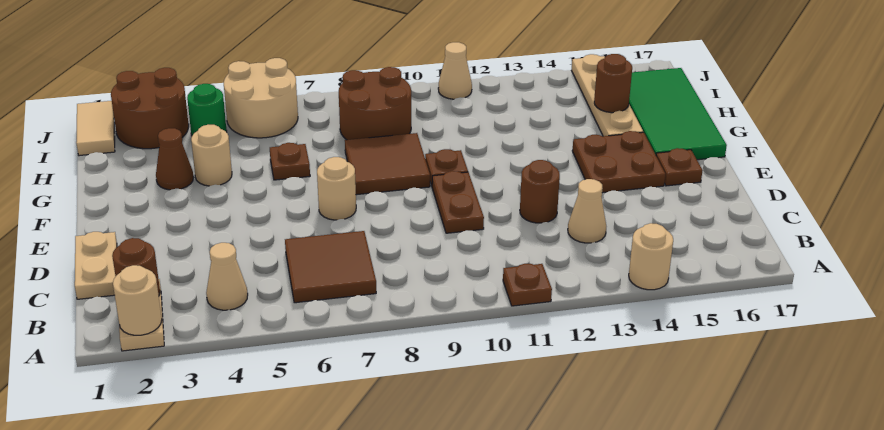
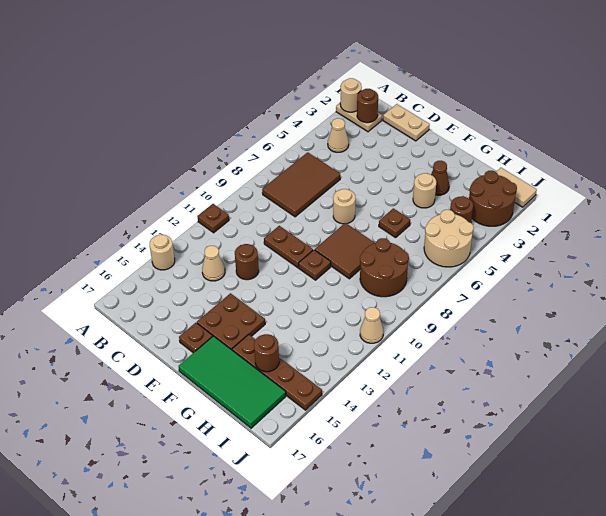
brown tile B6:C7 level 1 -> brown tile B6:C8 level 1
tan plate G15:J15 level 1 -> brown plate G15:J15 level 1
green round brick I4 level 1 -> brown round brick I4 level 1

